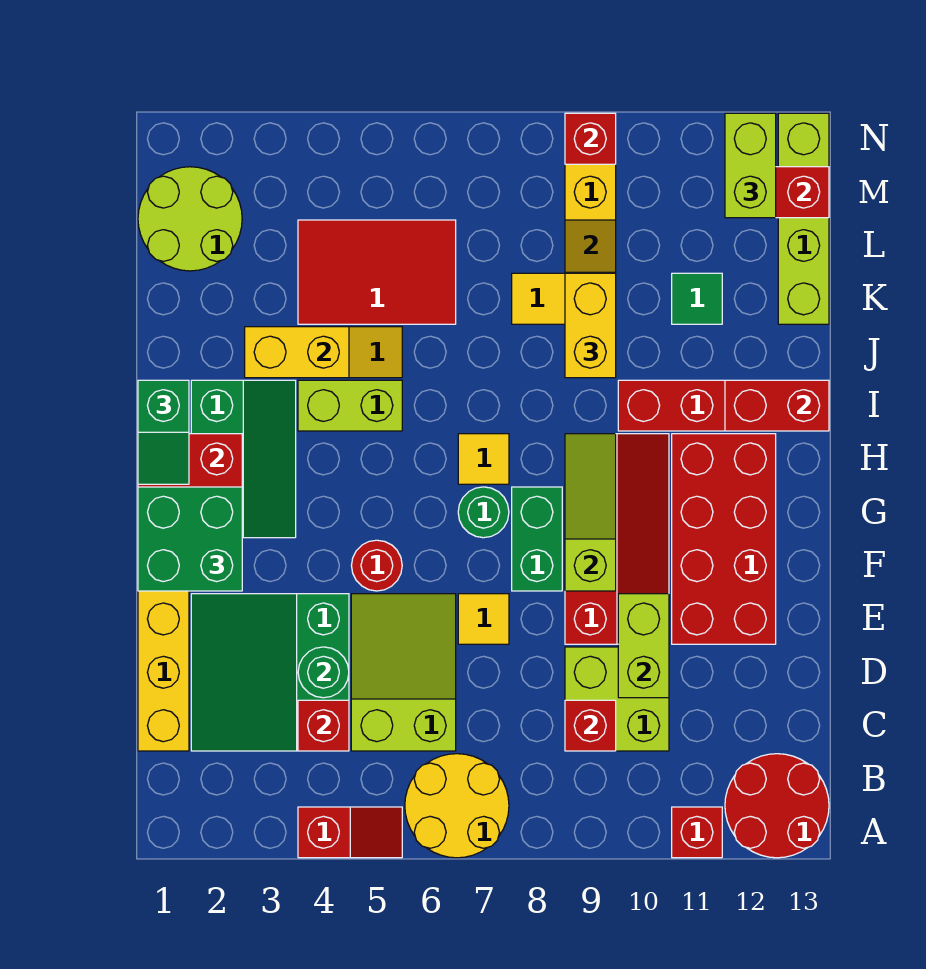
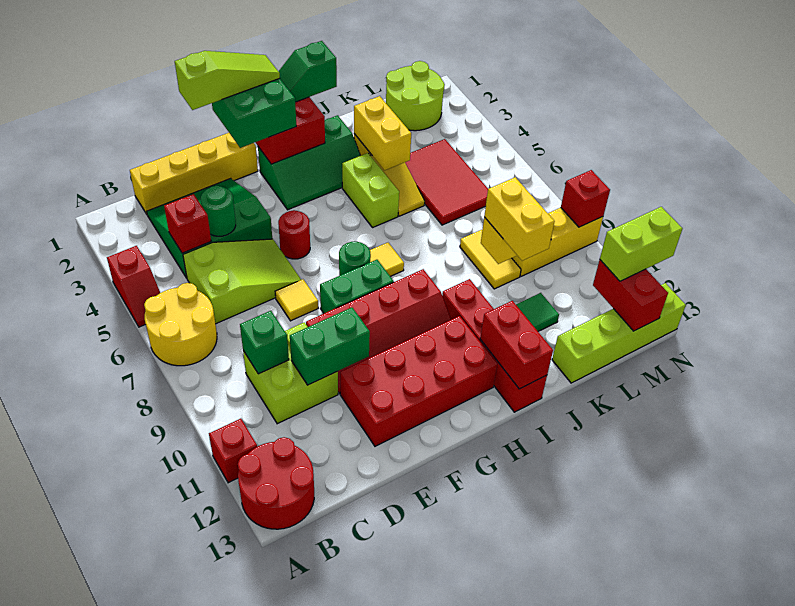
red brick C9 level 2 -> green brick C9 level 2
lime brick D10:E10 level 2 -> green brick D10:E10 level 2
lime slope F9:H9 level 2 top F -> lime slope E1:G1 level 4 top E
yellow brick J9:K9 level 3 -> yellow brick K9:K10 level 3

